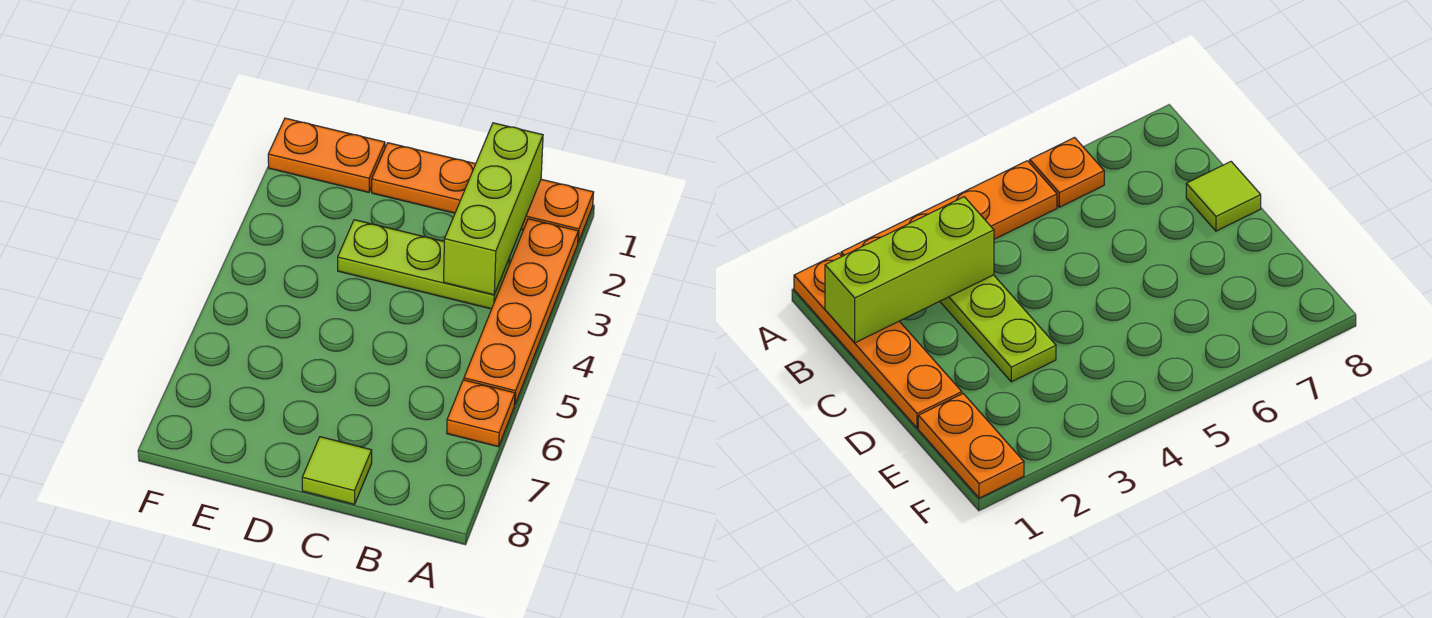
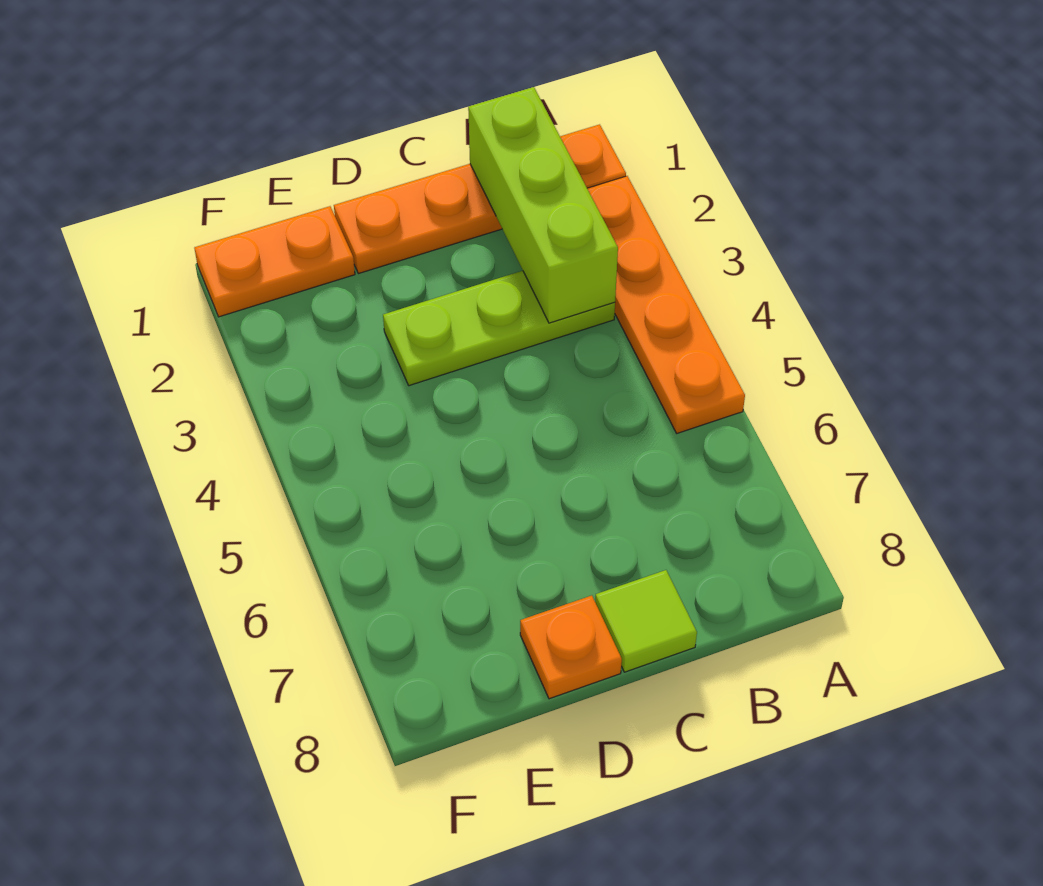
orange plate A6 level 1 -> orange plate D8 level 1

